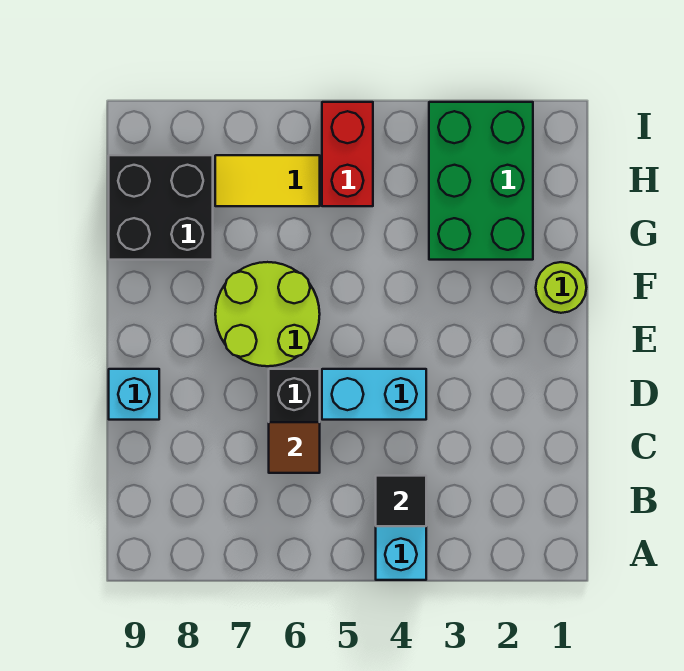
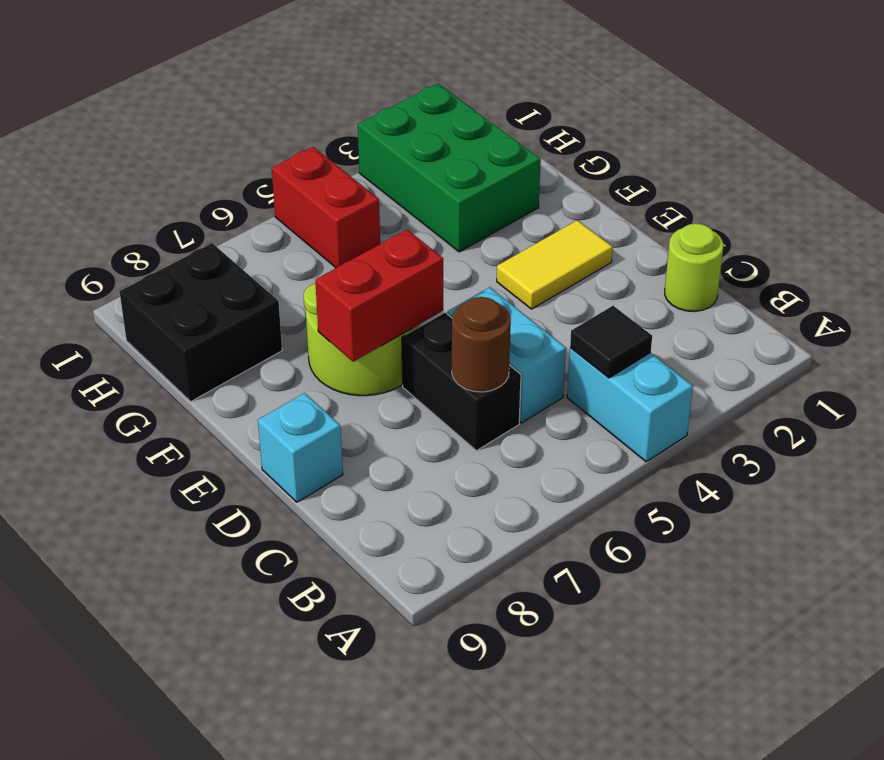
brown tile C6 level 2 -> brown round brick C6 level 2
cyan brick D4:D5 level 1 -> cyan brick C5:D5 level 1
none -> red brick E6:E7 level 2
lime round brick F1 level 1 -> lime round brick C1 level 1
yellow tile H6:H7 level 1 -> yellow tile E2:E3 level 1

